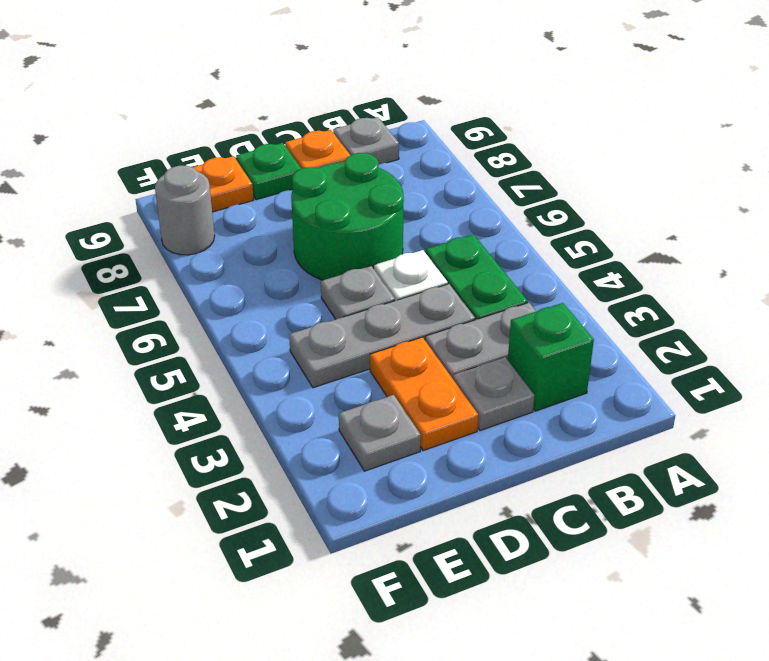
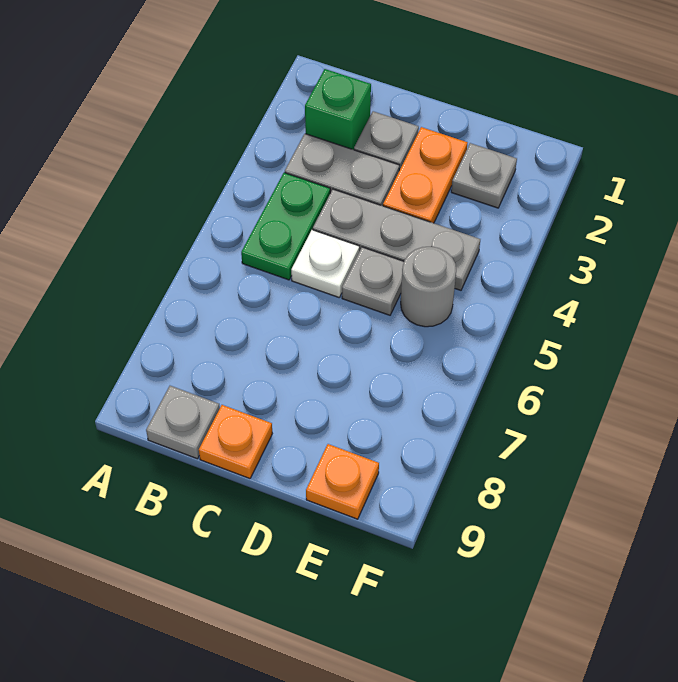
green round brick C6:D7 level 1 -> none
green plate D9 level 1 -> none
grey round brick F8 level 1 -> grey round brick E5 level 1

